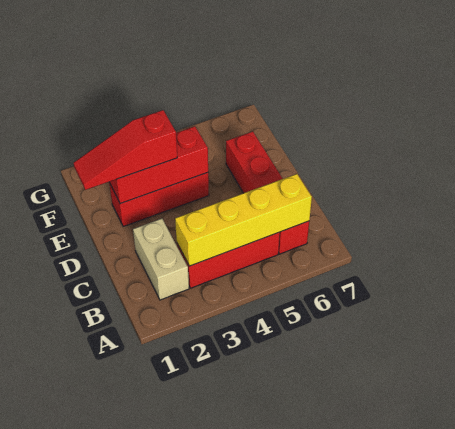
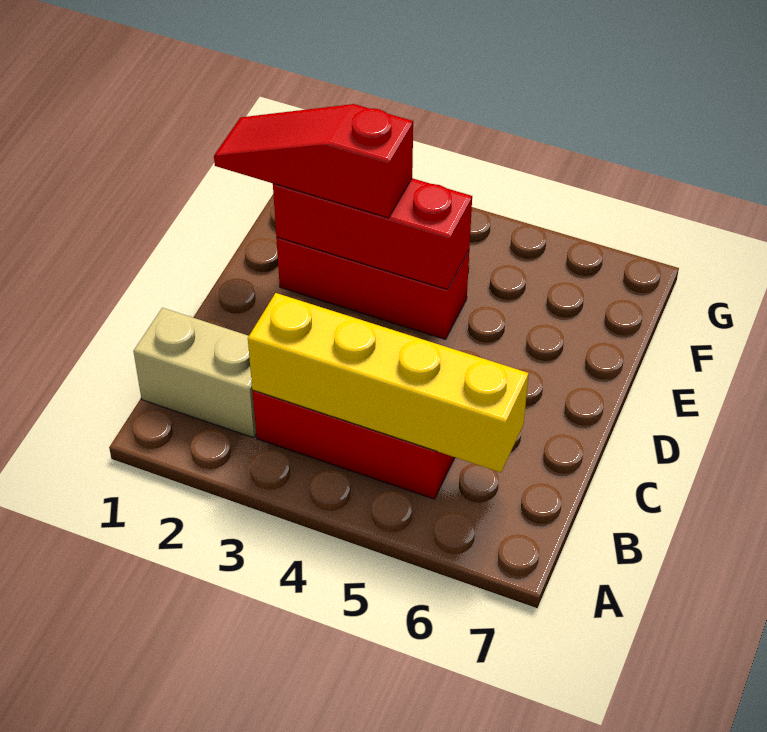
tan brick B2:C2 level 1 -> tan brick B1:B2 level 1
red brick B6:E6 level 1 -> none

